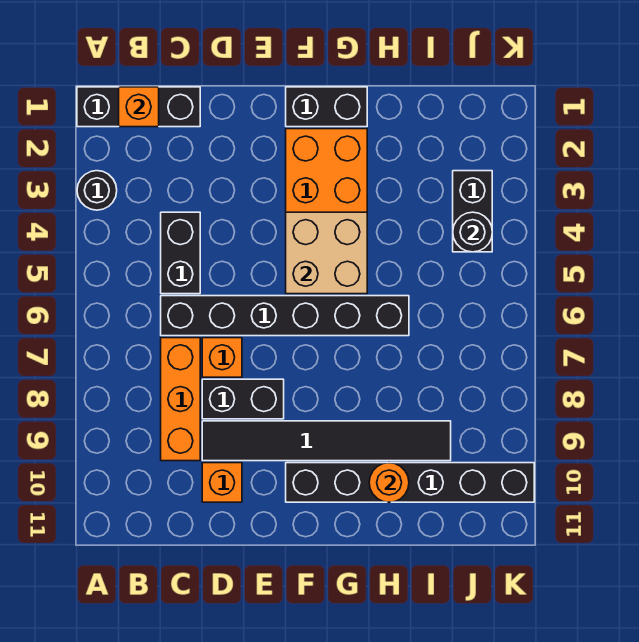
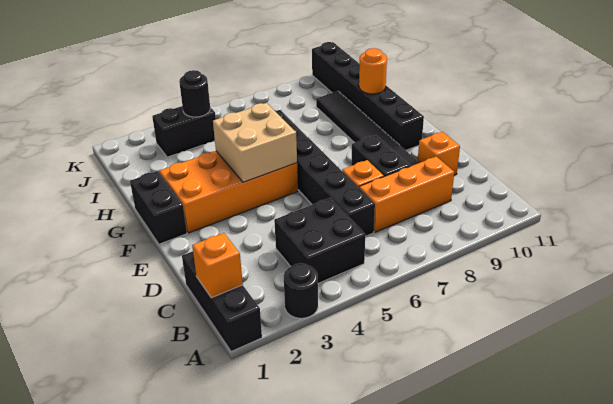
black brick C4:C5 level 1 -> black brick B4:C5 level 1

